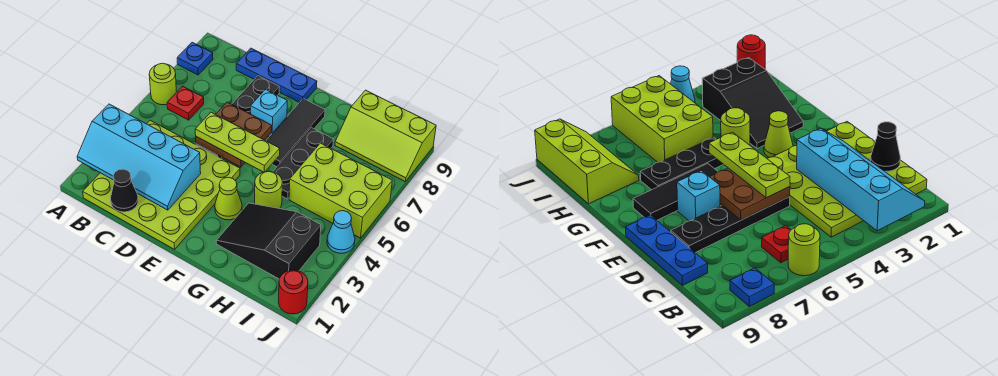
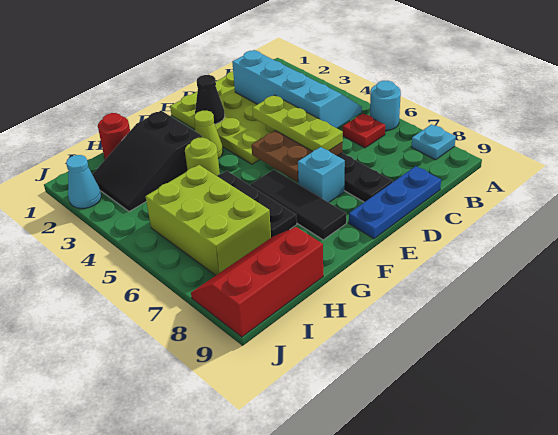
cyan slope A2:D3 level 2 top 3 -> cyan slope B2:C5 level 2 top C
lime round brick A6 level 1 -> cyan round brick A6 level 1
blue plate A8 level 1 -> cyan plate A8 level 1
black cone C1 level 2 -> black cone E2 level 2
lime plate D5:F5 level 3 -> lime plate D4:D6 level 3
black slope G2:I3 level 1 top I -> black slope G2:I3 level 1 top G
lime brick H5:J6 level 1 -> lime brick H5:I7 level 1
lime slope H8:J9 level 1 top 9 -> red slope H8:J9 level 1 top 9
red round brick J1 level 1 -> red round brick H1 level 1
cyan cone J4 level 1 -> cyan cone J2 level 1

